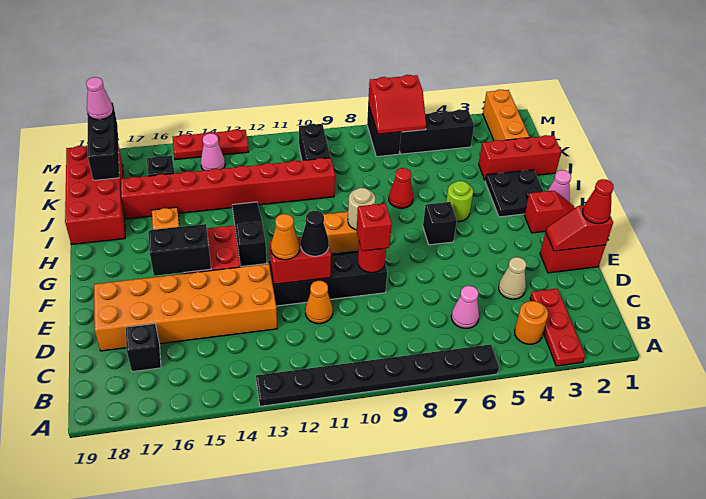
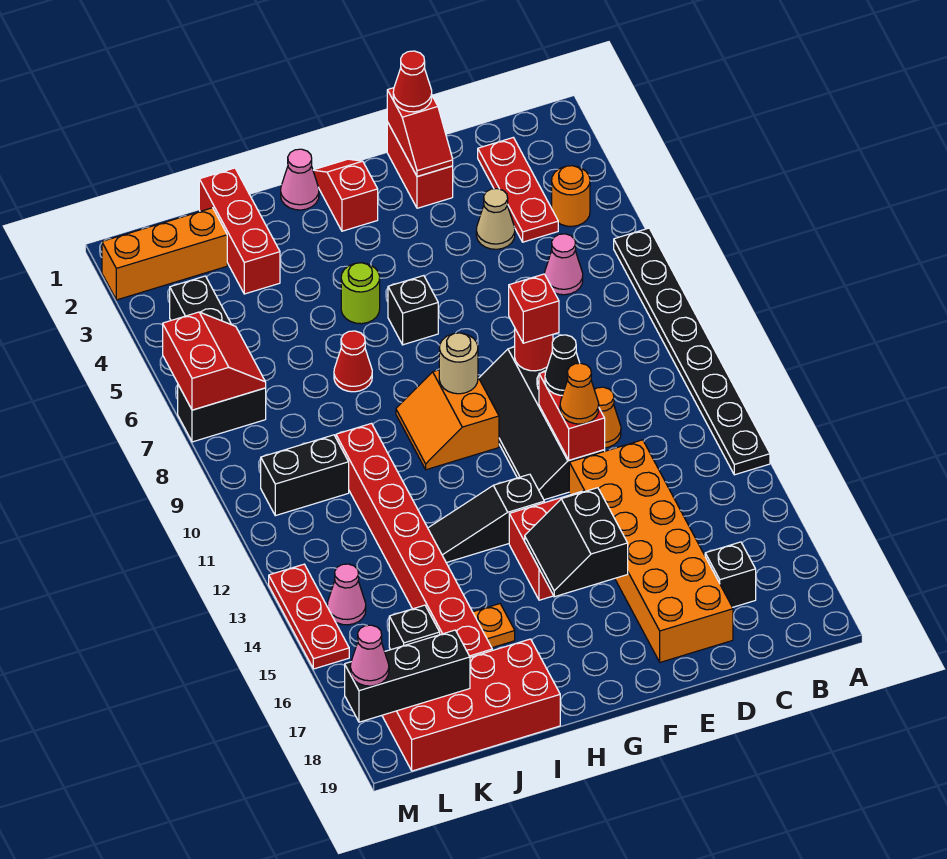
red plate A3:C3 level 1 -> red plate C2:C4 level 1
black plate H2:I3 level 1 -> none

